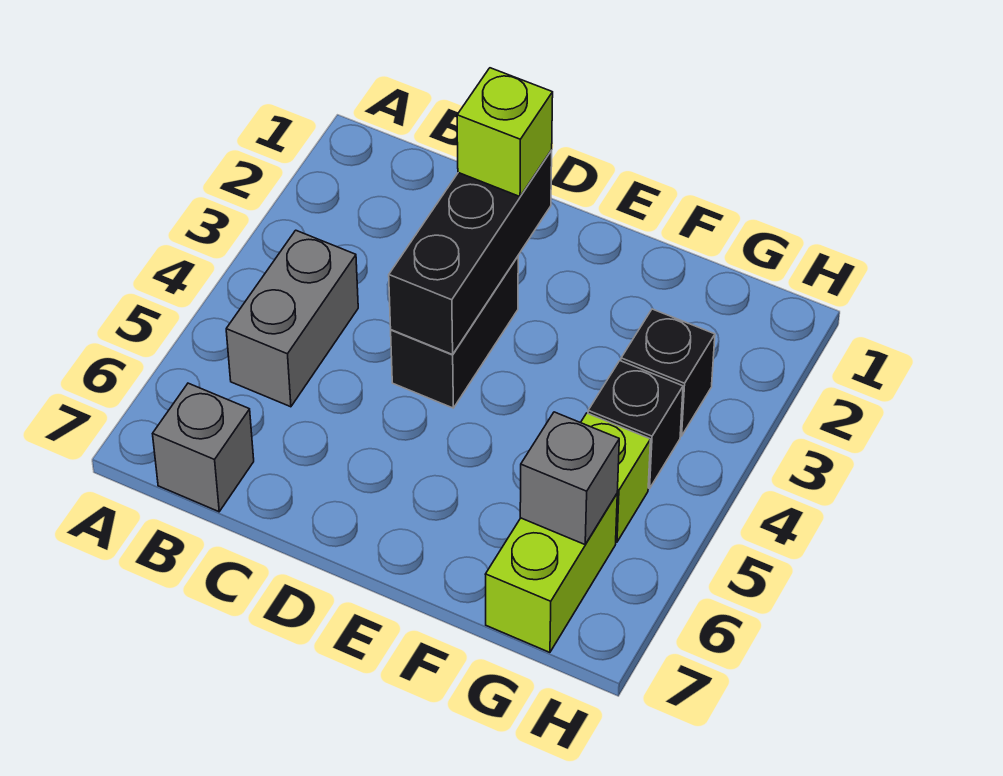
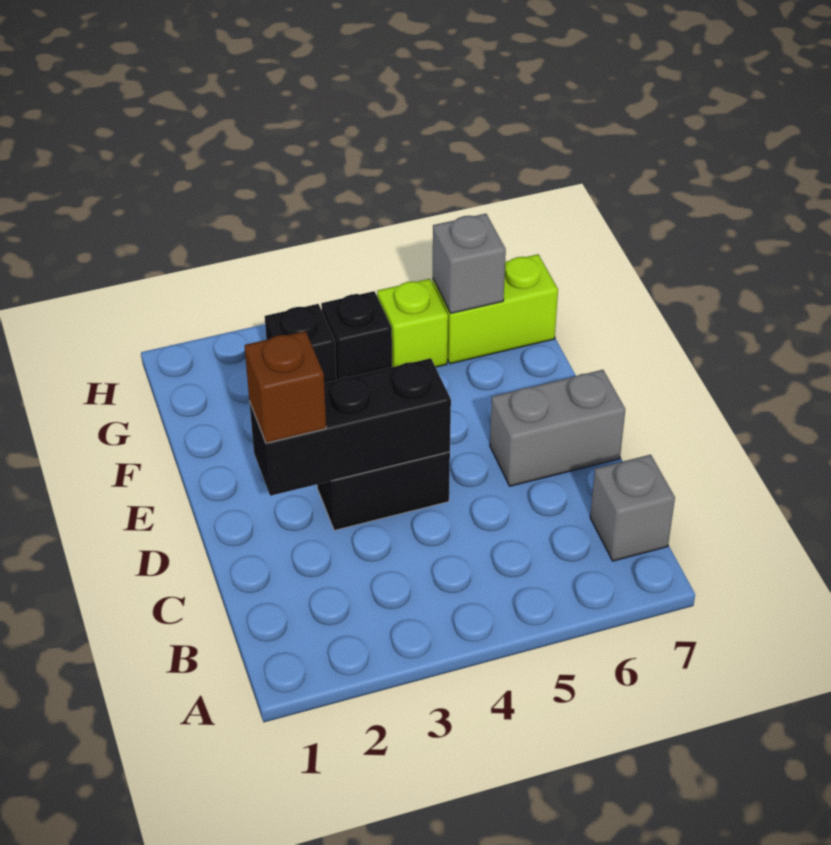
grey brick B4:B5 level 1 -> grey brick D6:D7 level 1
lime brick D2 level 3 -> brown brick D2 level 3

